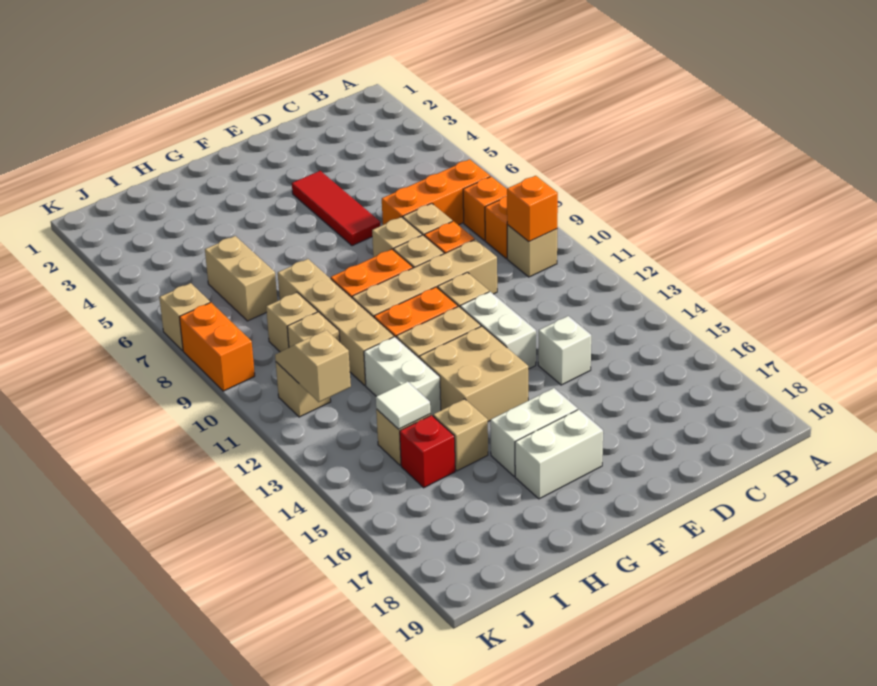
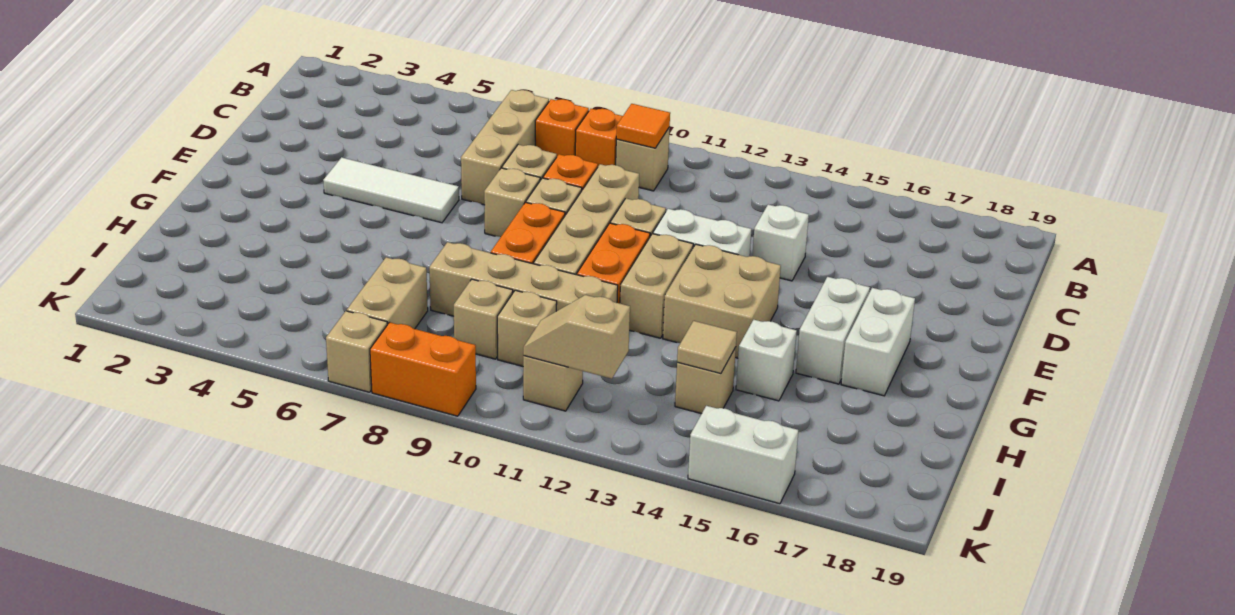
orange brick B7:D7 level 1 -> tan brick B7:D7 level 1
orange brick B10 level 2 -> orange tile B10 level 2
red tile E4:E6 level 1 -> white tile E4:E6 level 1
white brick H12:H13 level 1 -> white brick K15:K16 level 1
tan brick H15 level 1 -> white brick H15 level 1
tan brick I6:I7 level 1 -> tan brick I7:J7 level 1
white tile I14 level 2 -> tan tile I14 level 2
red brick I15 level 1 -> none

